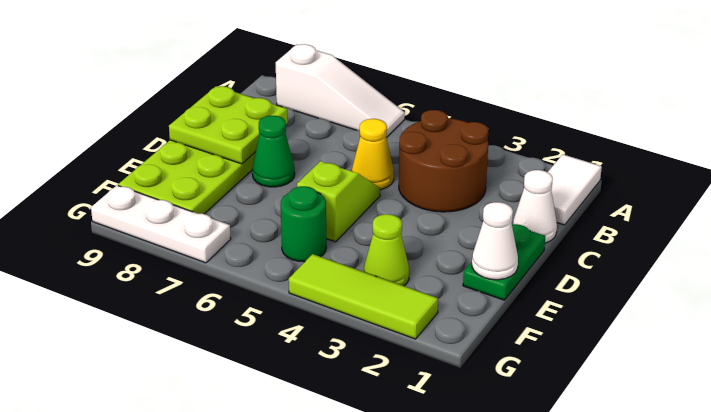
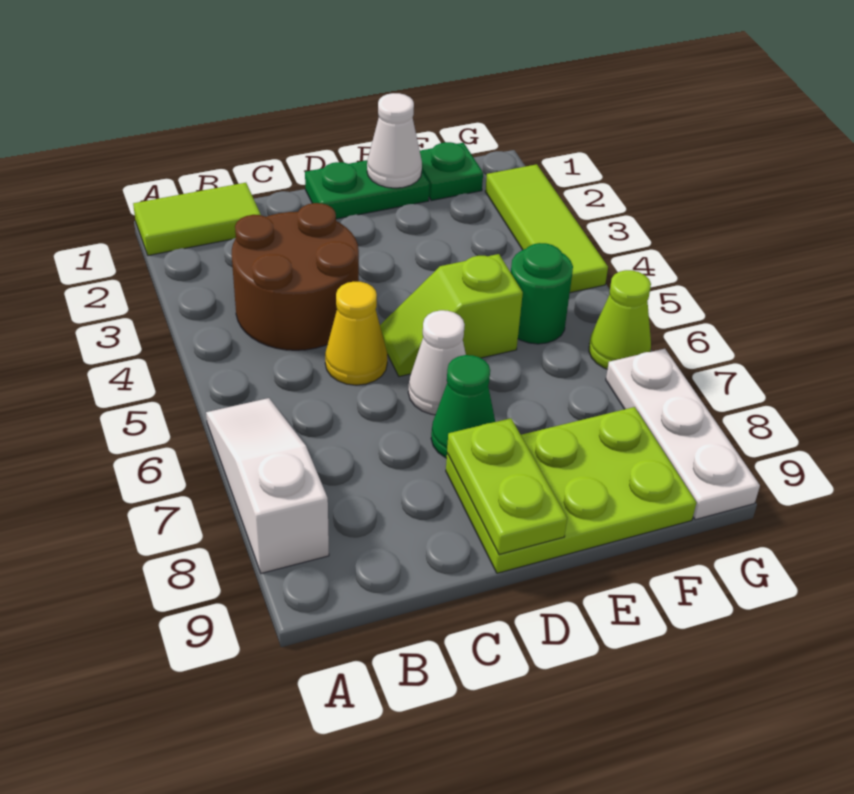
white tile A1:B1 level 1 -> lime tile A1:B1 level 1
white cone C1 level 1 -> white cone D6 level 1
lime plate C8:D9 level 2 -> lime plate D8:D9 level 2
none -> green plate F1 level 1
lime cone F3 level 1 -> lime cone G6 level 1

